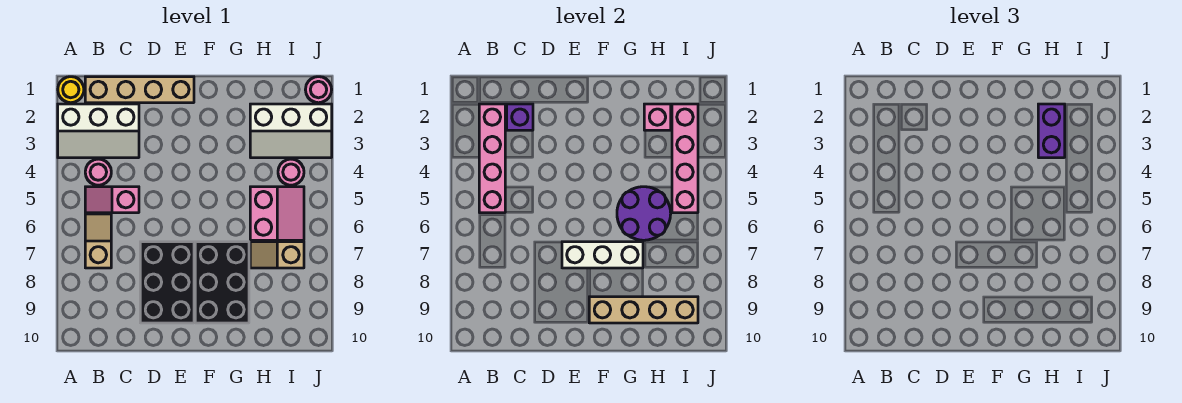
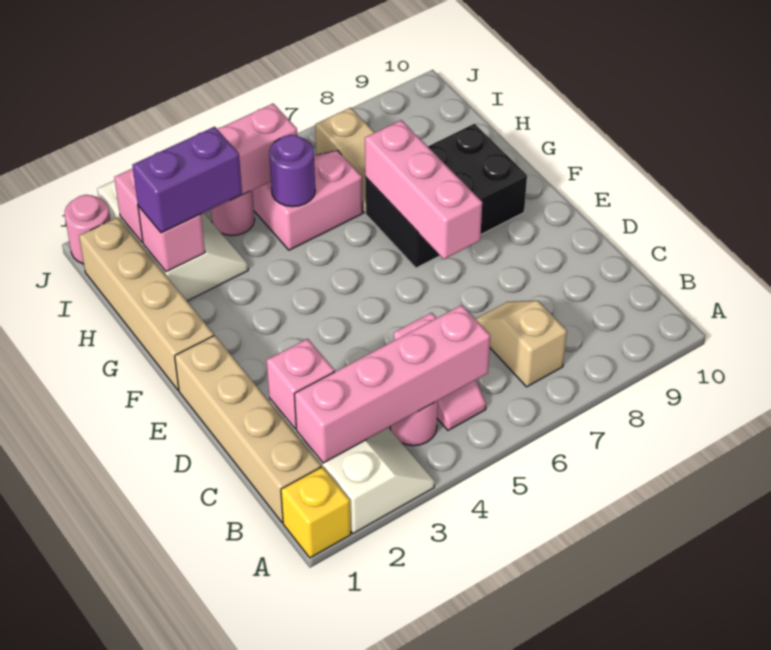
yellow round brick A1 level 1 -> yellow brick A1 level 1
tan slope B6:B7 level 1 top 7 -> tan slope B7:C7 level 1 top B
purple brick C2 level 2 -> pink brick C2 level 2
black brick D7:E9 level 1 -> none
white brick E7:G7 level 2 -> pink brick E7:G7 level 2
tan brick F9:I9 level 2 -> tan brick F1:I1 level 1
purple round brick G5:H6 level 2 -> purple round brick H5 level 2

